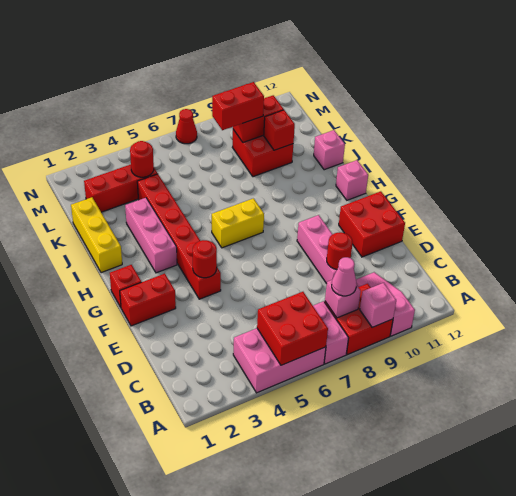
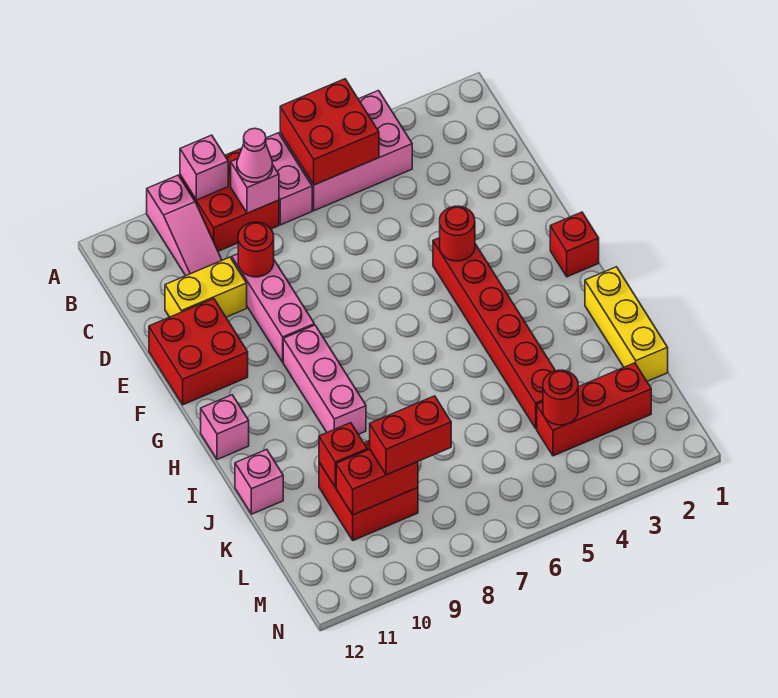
red brick F1:F2 level 1 -> none
pink brick H3:J3 level 1 -> pink brick G9:I9 level 1
yellow brick H6:H7 level 1 -> yellow brick D10:D11 level 1
red cone N7 level 1 -> none

